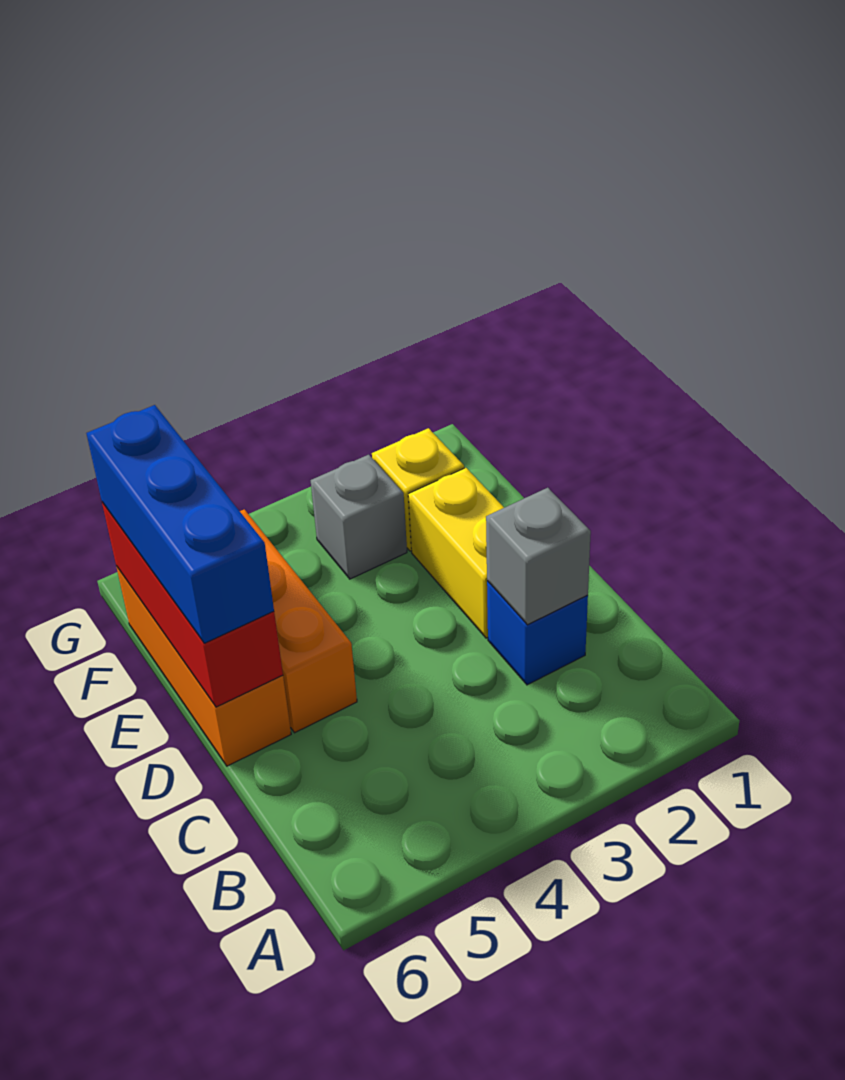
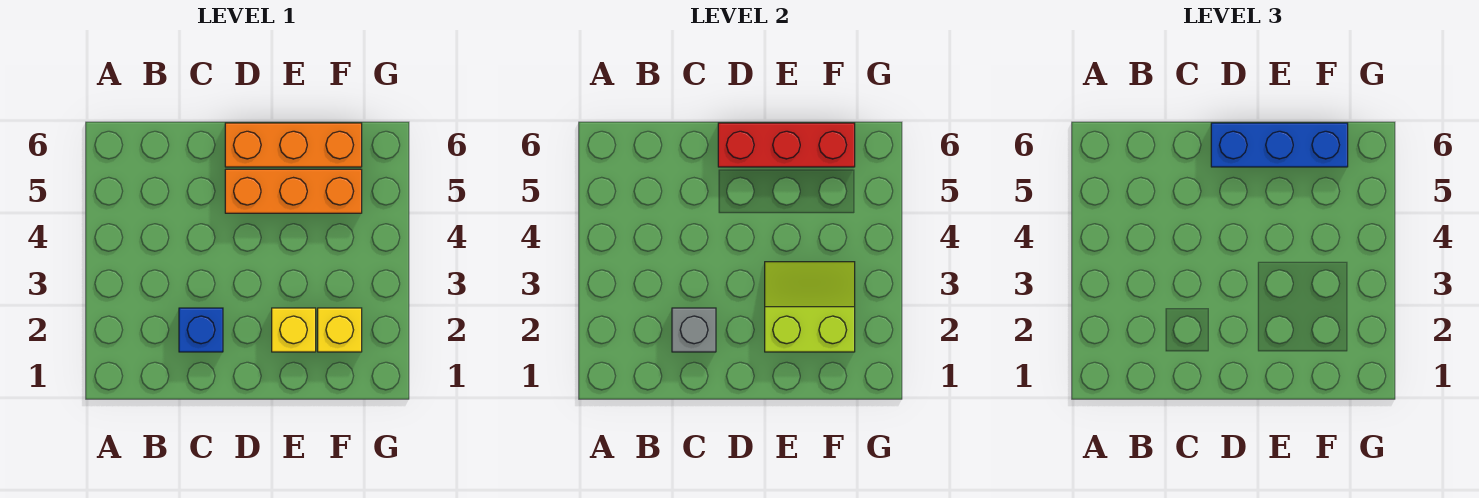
yellow brick D2:E2 level 1 -> yellow brick E2 level 1
none -> lime slope E2:F3 level 2 top 2
grey brick F3 level 1 -> none

